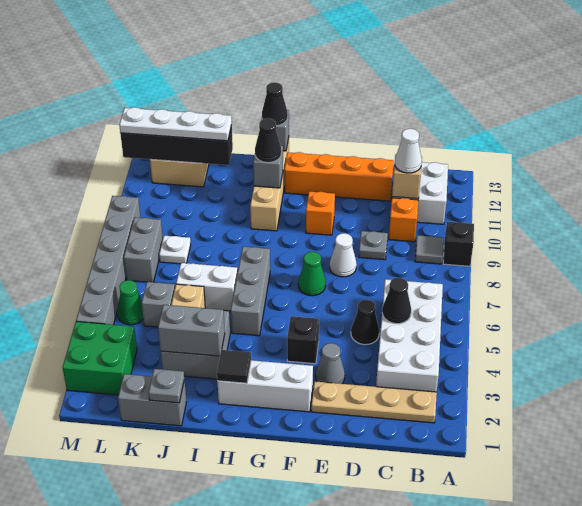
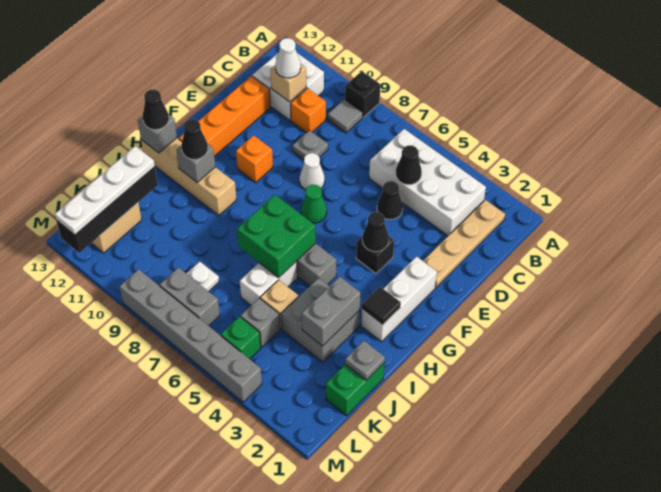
grey cone E3 level 1 -> none
none -> black cone F4 level 2
grey brick J1:K1 level 1 -> green brick J1:K1 level 1
green brick L2:M3 level 1 -> green brick H6:I7 level 2
green cone L5 level 1 -> green brick L5 level 1

